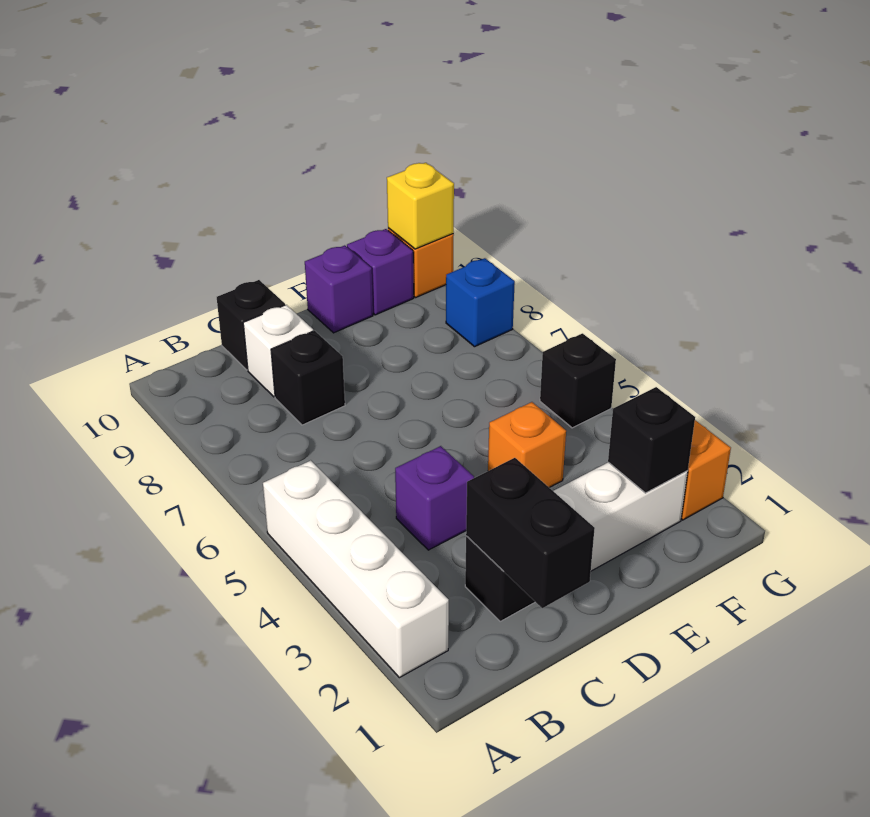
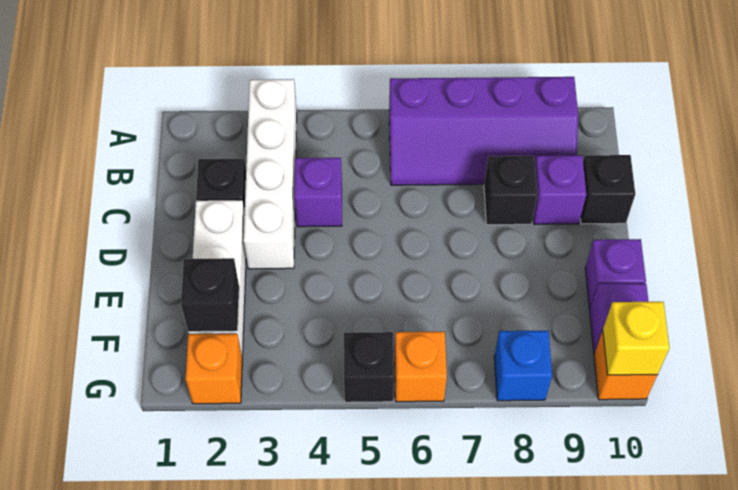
white brick A2:A5 level 1 -> white brick A3:D3 level 1
none -> purple slope A6:B9 level 1 top A
black brick C1:C2 level 2 -> none
white brick C9 level 1 -> purple brick C9 level 1
orange brick E4 level 1 -> orange brick G6 level 1

